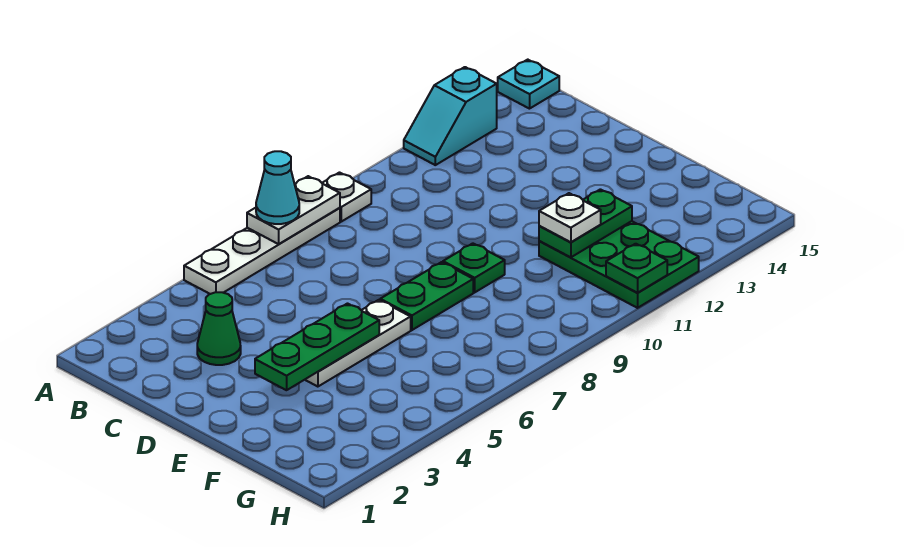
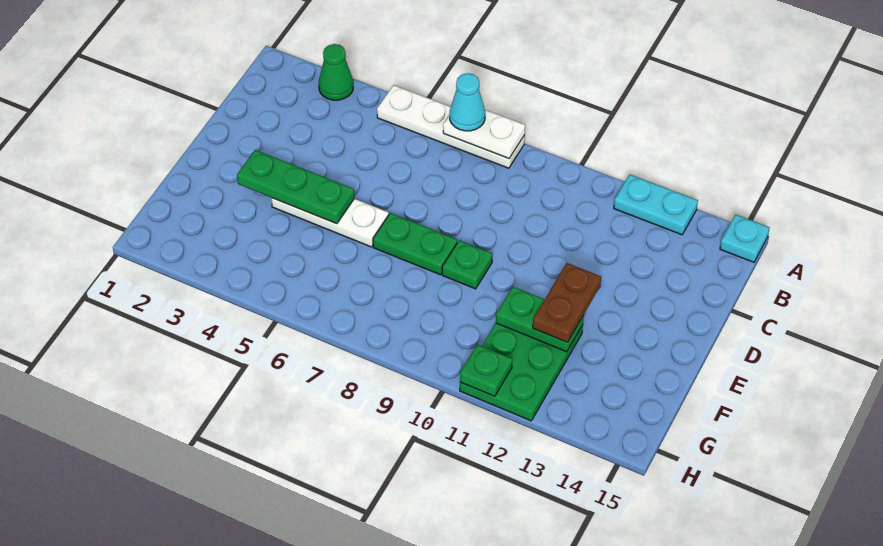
white plate A9 level 1 -> none
cyan slope A12:A13 level 1 top 13 -> cyan plate A12:A13 level 1
green cone C3 level 1 -> green cone A3 level 1
none -> brown plate E12:F12 level 3
white plate F11 level 3 -> none

